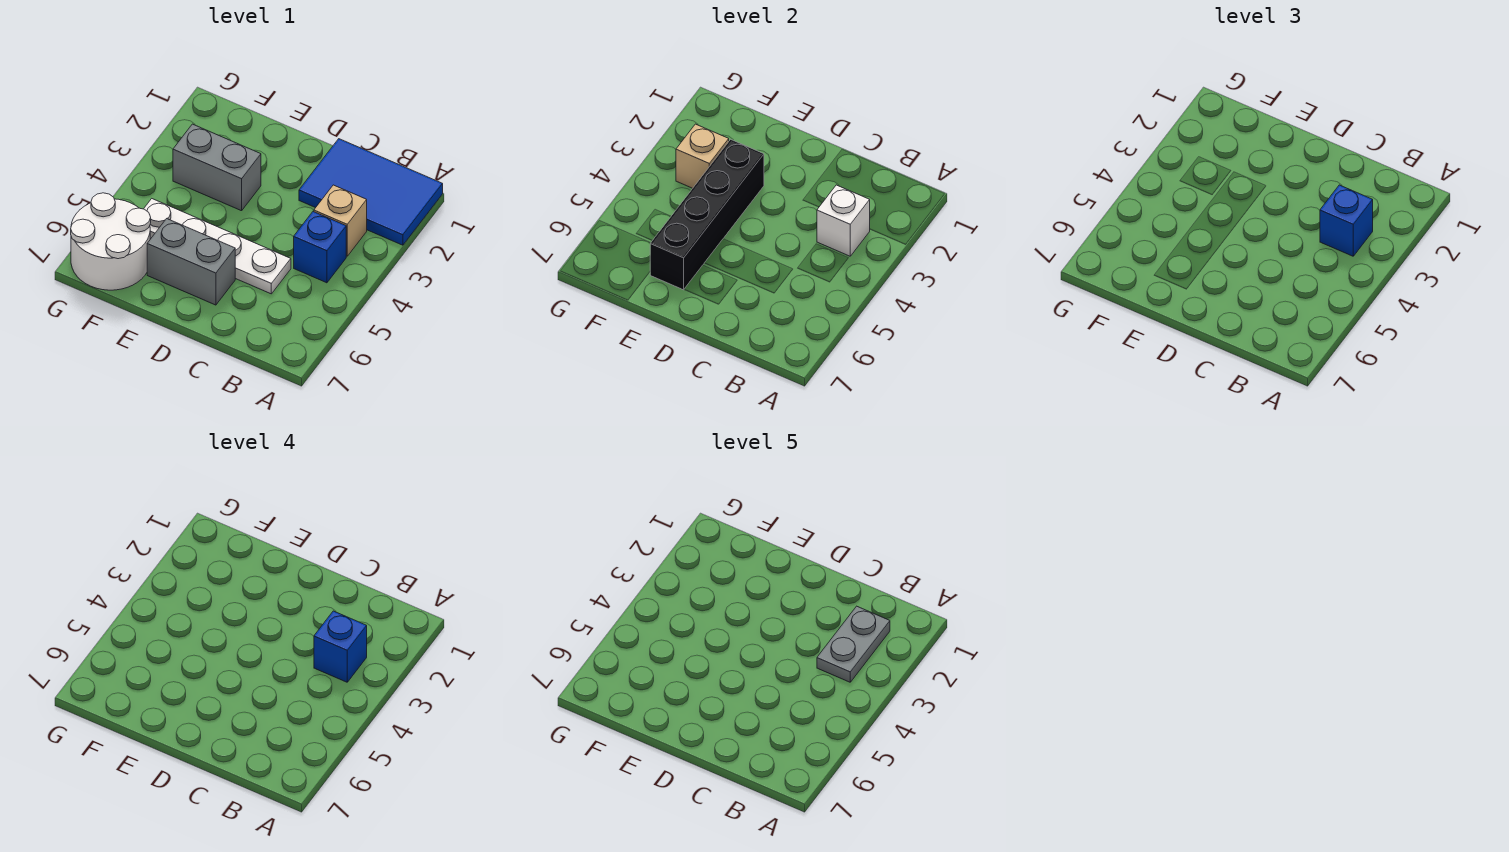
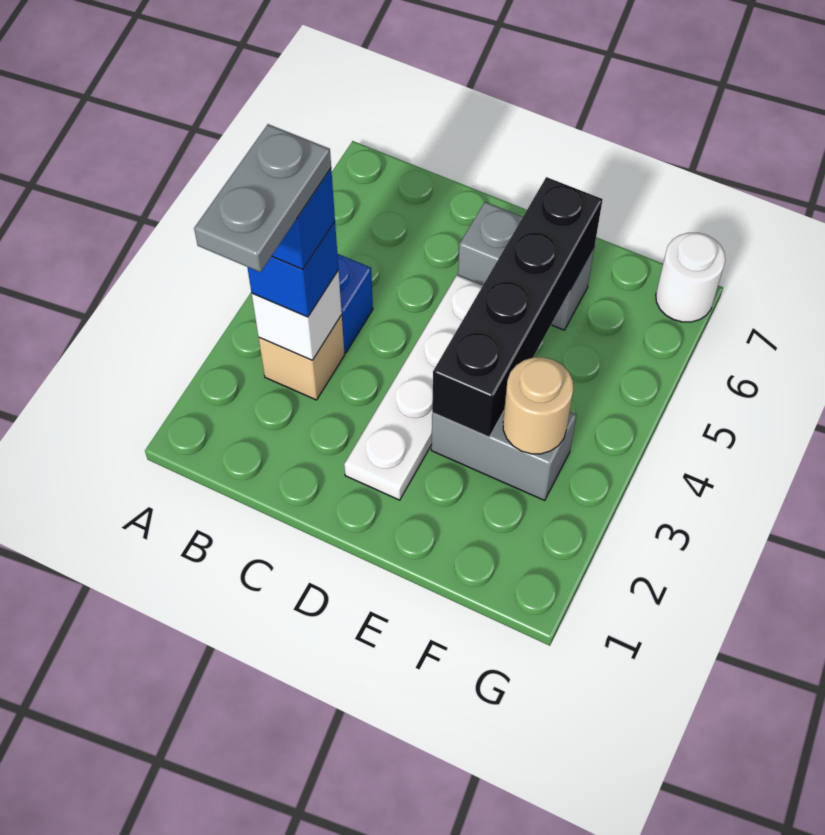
blue tile A1:C2 level 1 -> none
white plate C5:F5 level 1 -> white plate D2:D5 level 1
tan brick F3 level 2 -> tan round brick F3 level 2
white round brick F6:G7 level 1 -> white round brick G7 level 1

